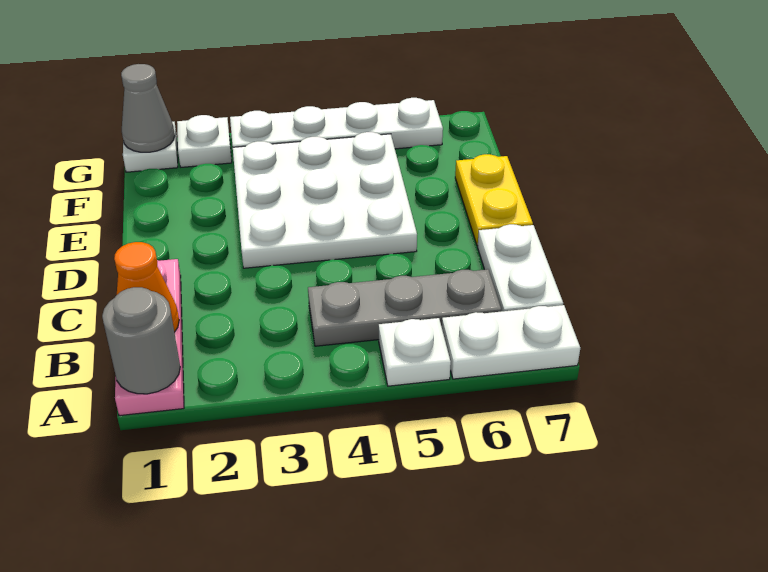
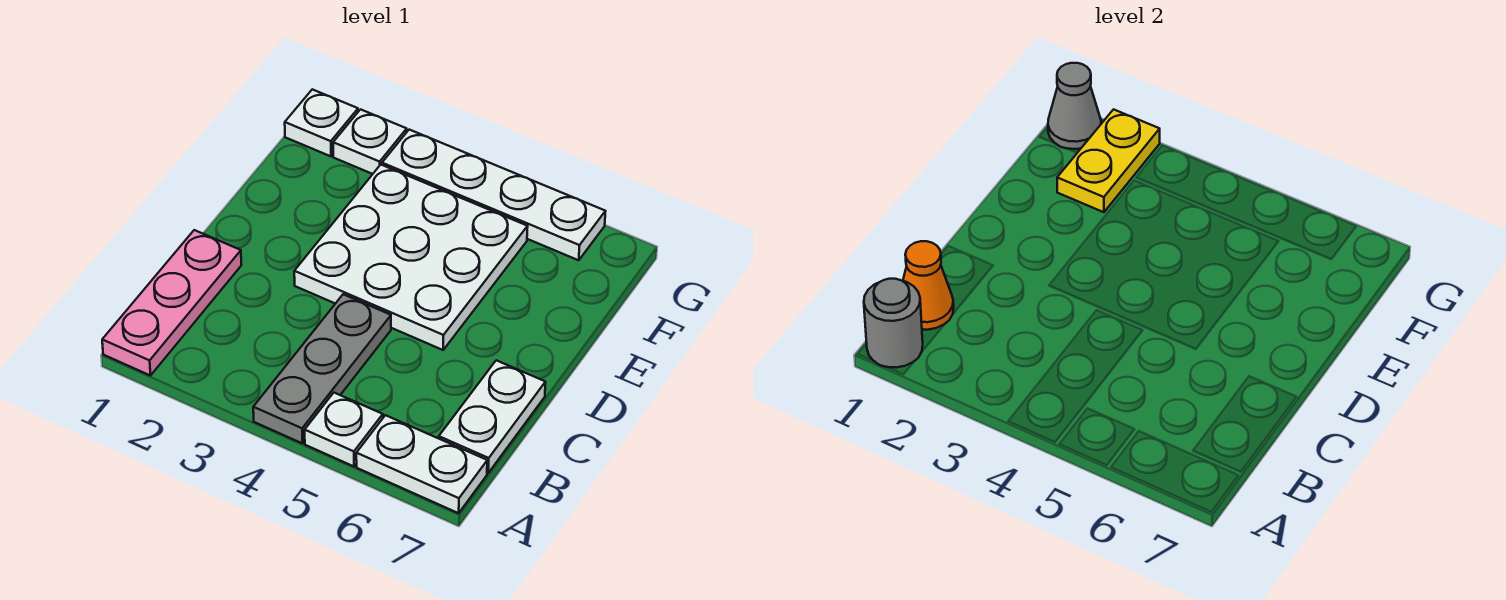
grey plate B4:B6 level 1 -> grey plate A4:C4 level 1
yellow plate D7:E7 level 1 -> yellow plate F2:G2 level 2

